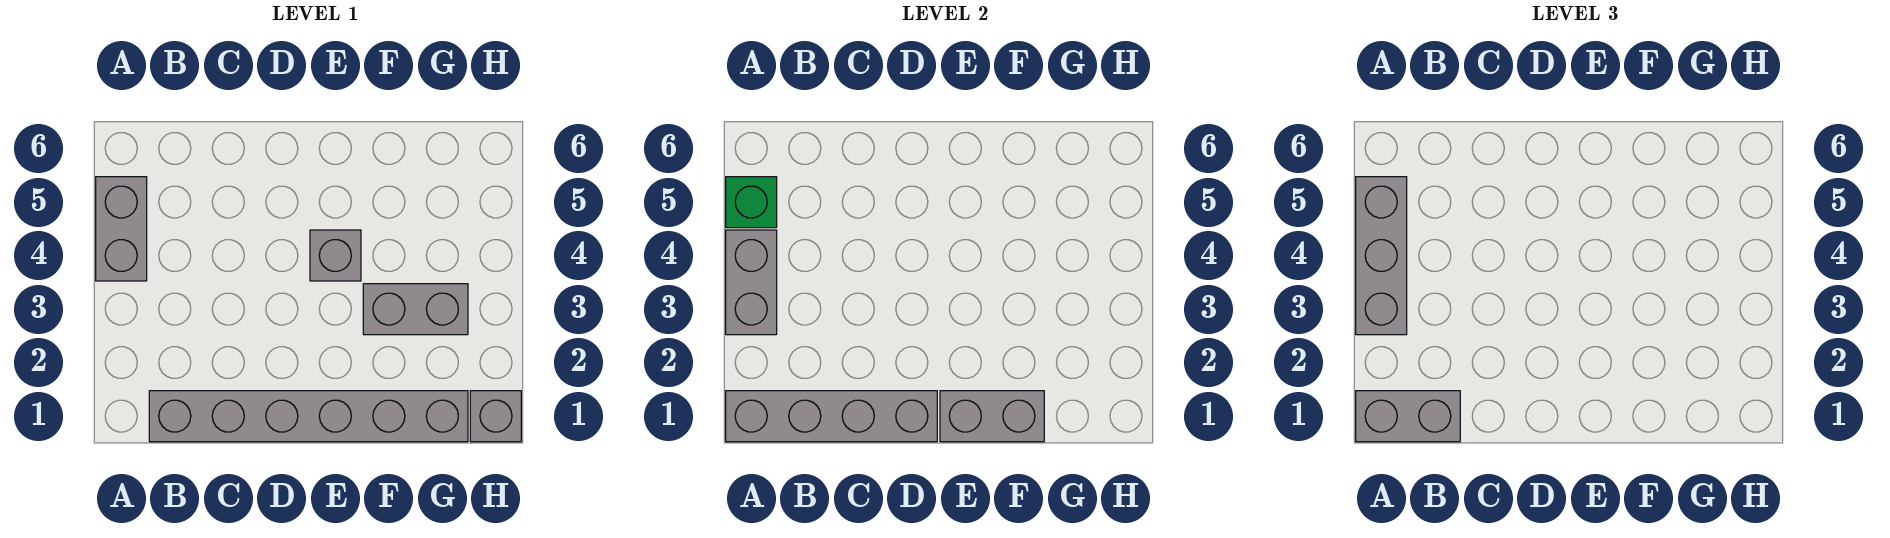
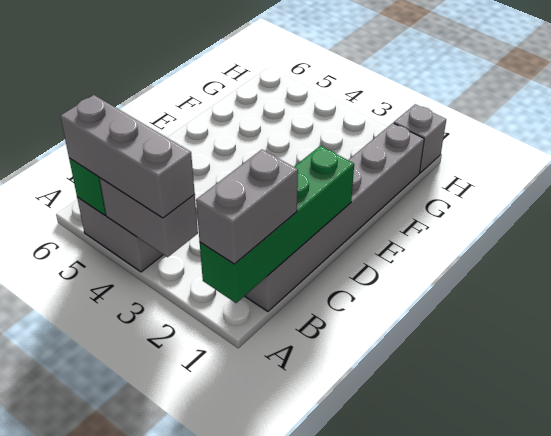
grey brick A1:D1 level 2 -> green brick A1:D1 level 2
grey brick E1:F1 level 2 -> none
grey brick E4 level 1 -> none
grey brick F3:G3 level 1 -> none

